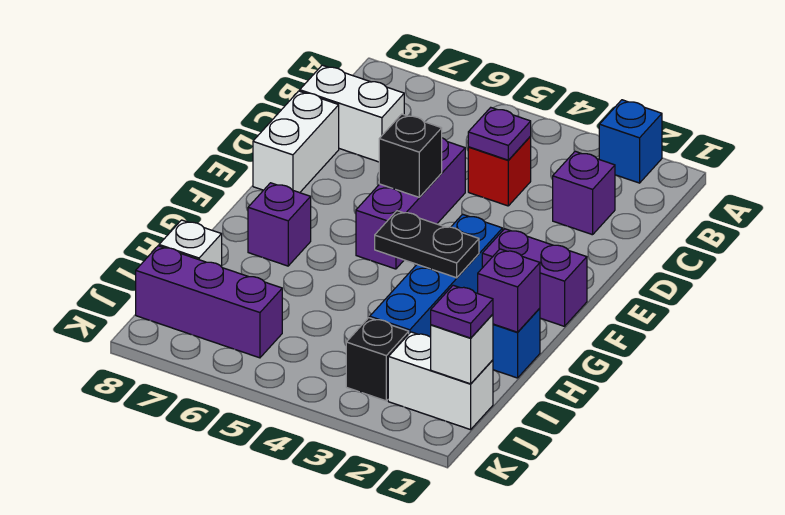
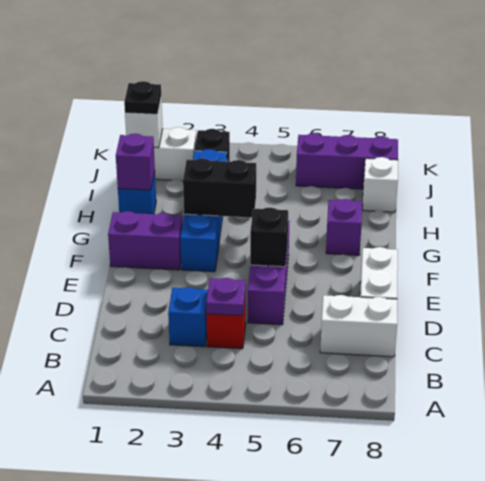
blue brick A2 level 1 -> blue brick C3 level 1
purple brick C2 level 1 -> none
black plate G3:G4 level 2 -> black brick G3:G4 level 2
purple plate J1 level 3 -> black plate J1 level 3

